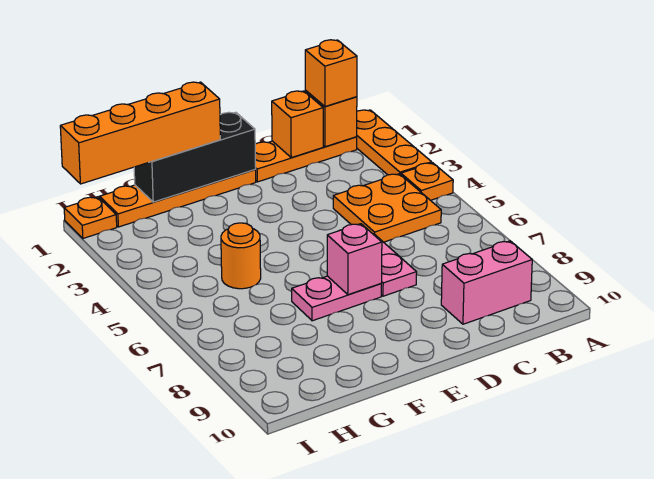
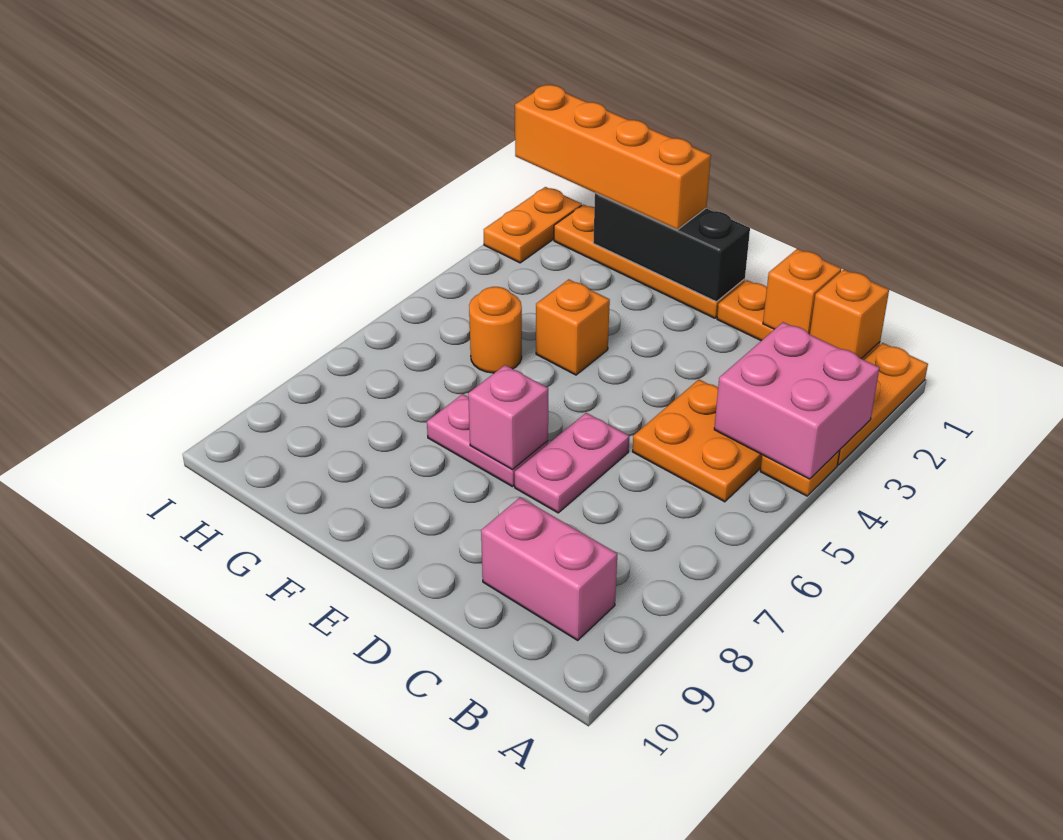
none -> pink brick A3:B4 level 2
orange brick B1 level 3 -> orange brick F4 level 1
orange plate I1 level 1 -> orange plate I1:I2 level 1

